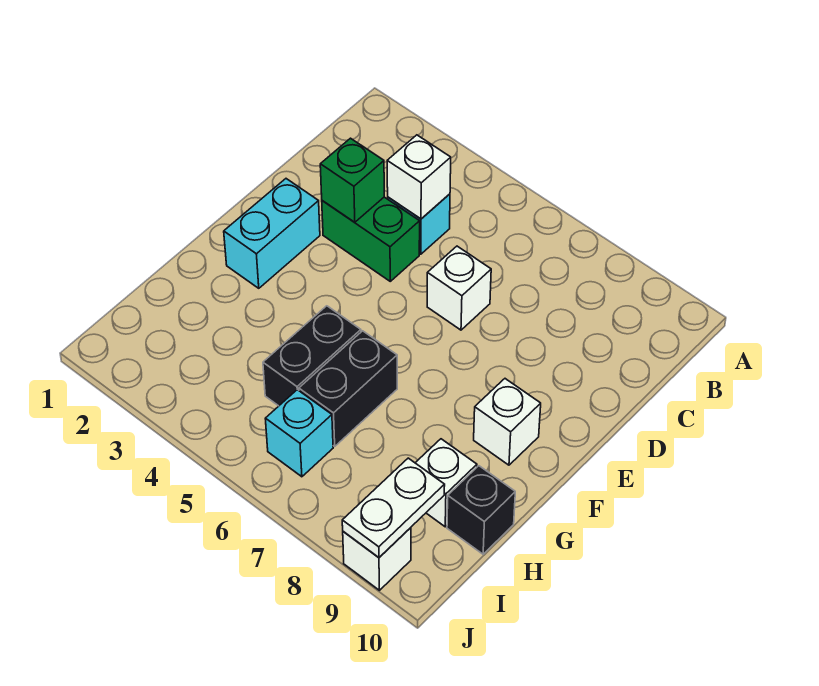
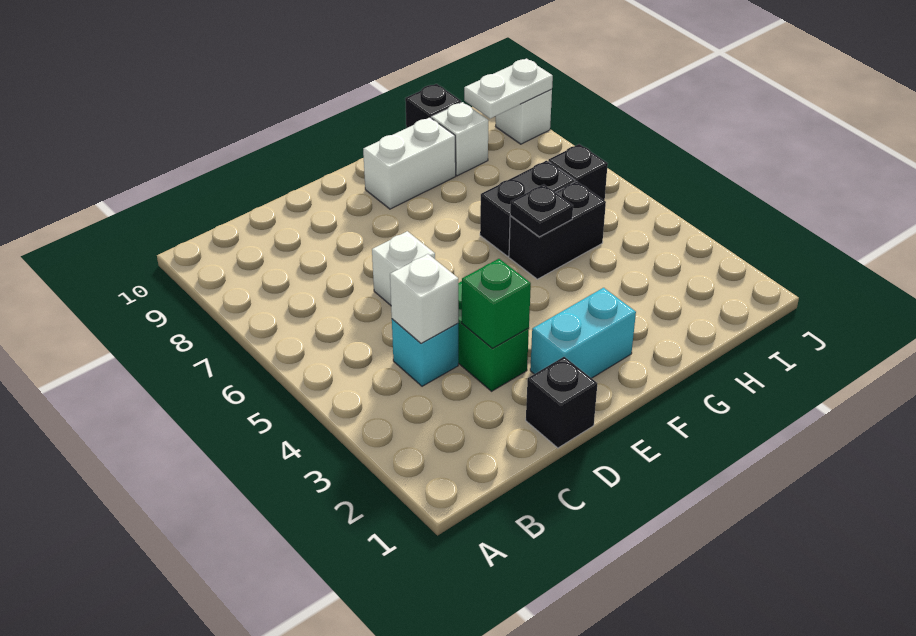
none -> black brick D1 level 1
white brick F9 level 1 -> white brick F9:G9 level 1
none -> black plate G5 level 2
cyan brick I6 level 1 -> black brick I6 level 1

